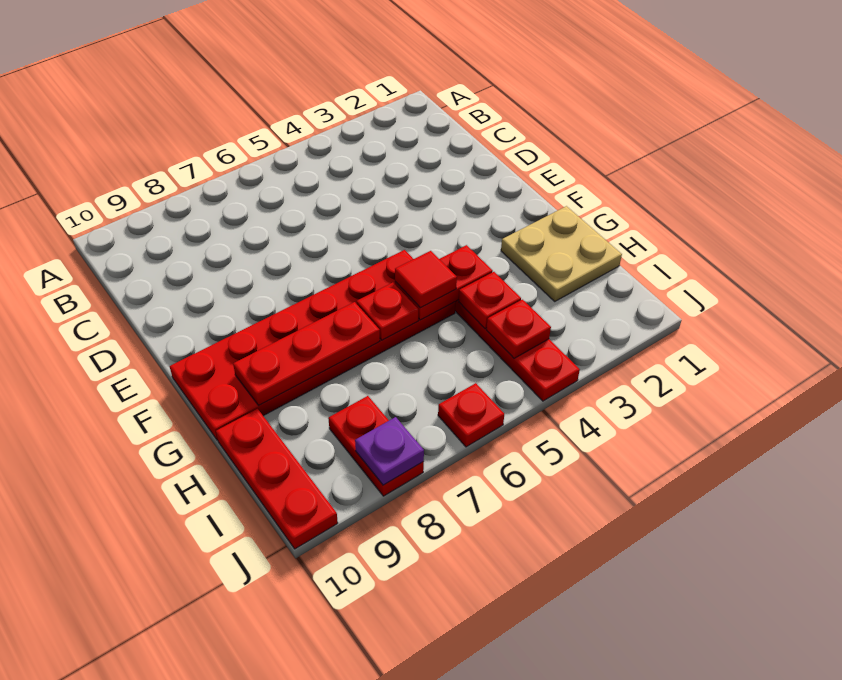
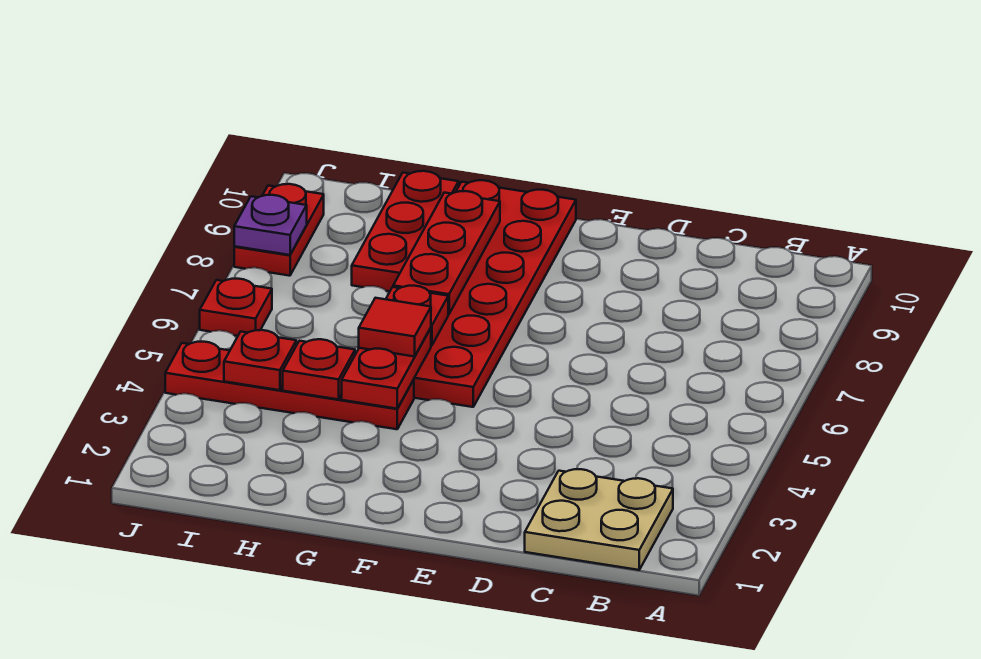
tan plate G1:H2 level 1 -> tan plate B1:C2 level 1
red plate H10:J10 level 1 -> red plate H8:H10 level 1
red plate I8:J8 level 1 -> red plate J8:J9 level 1

